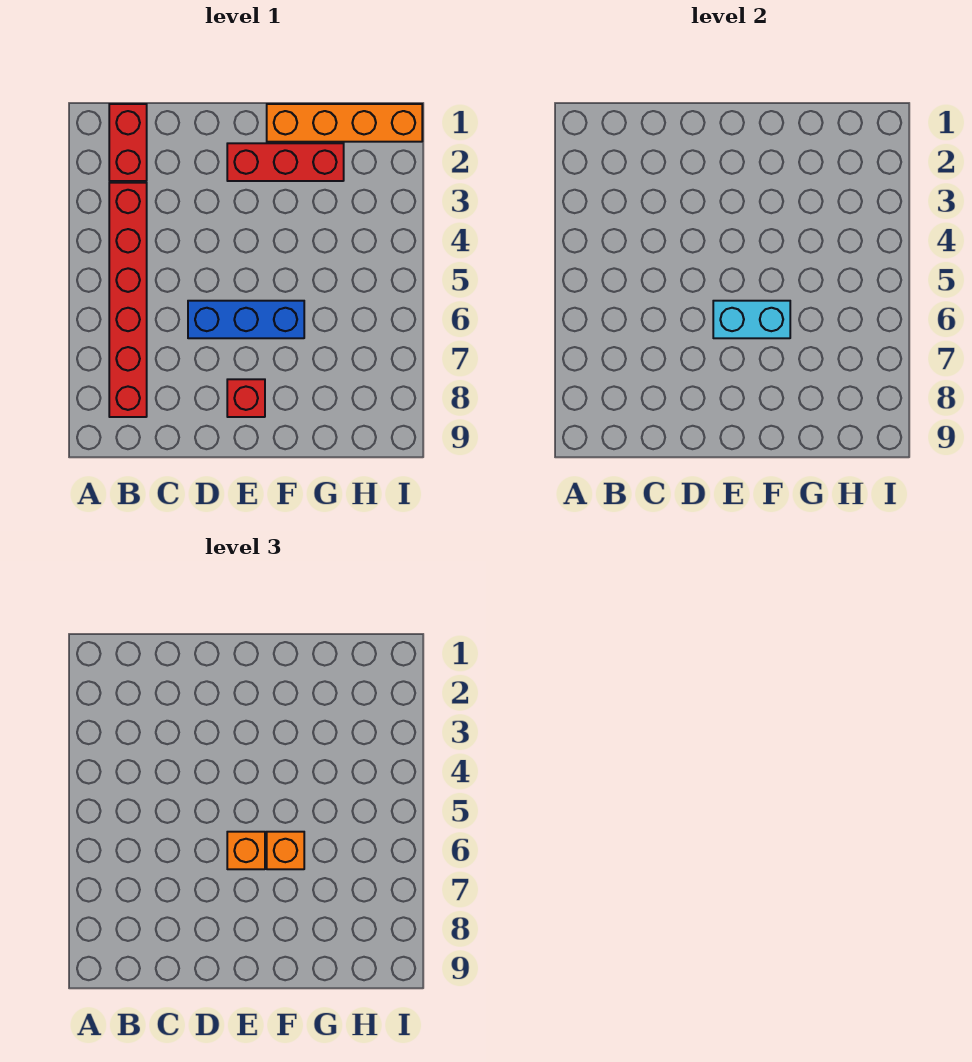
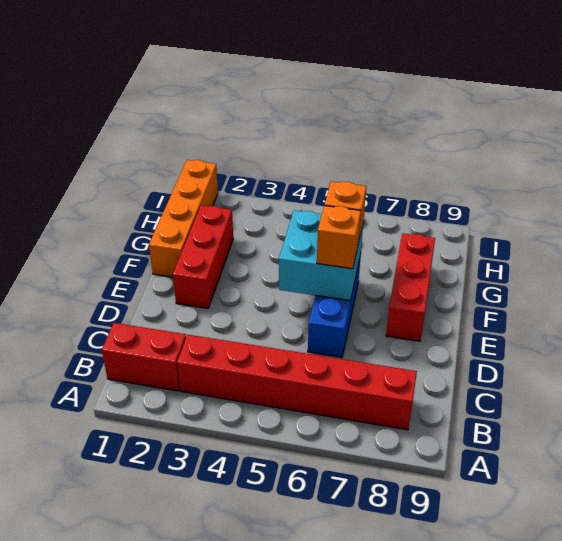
cyan brick E6:F6 level 2 -> cyan brick E5:F6 level 2
red brick E8 level 1 -> red brick E8:G8 level 1

